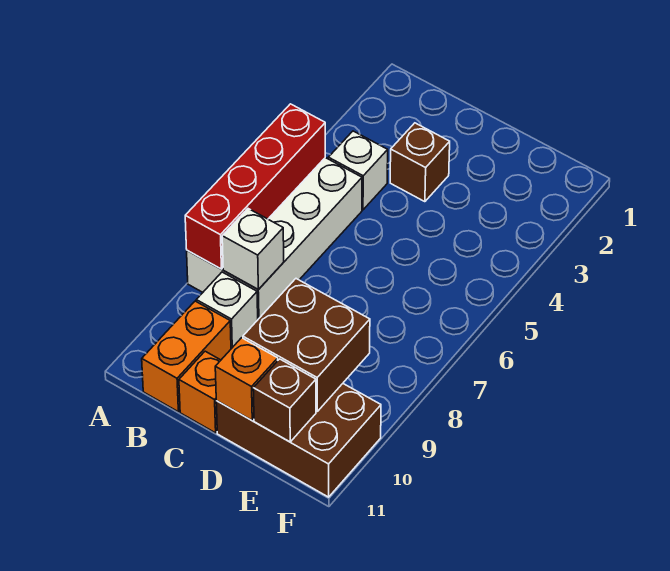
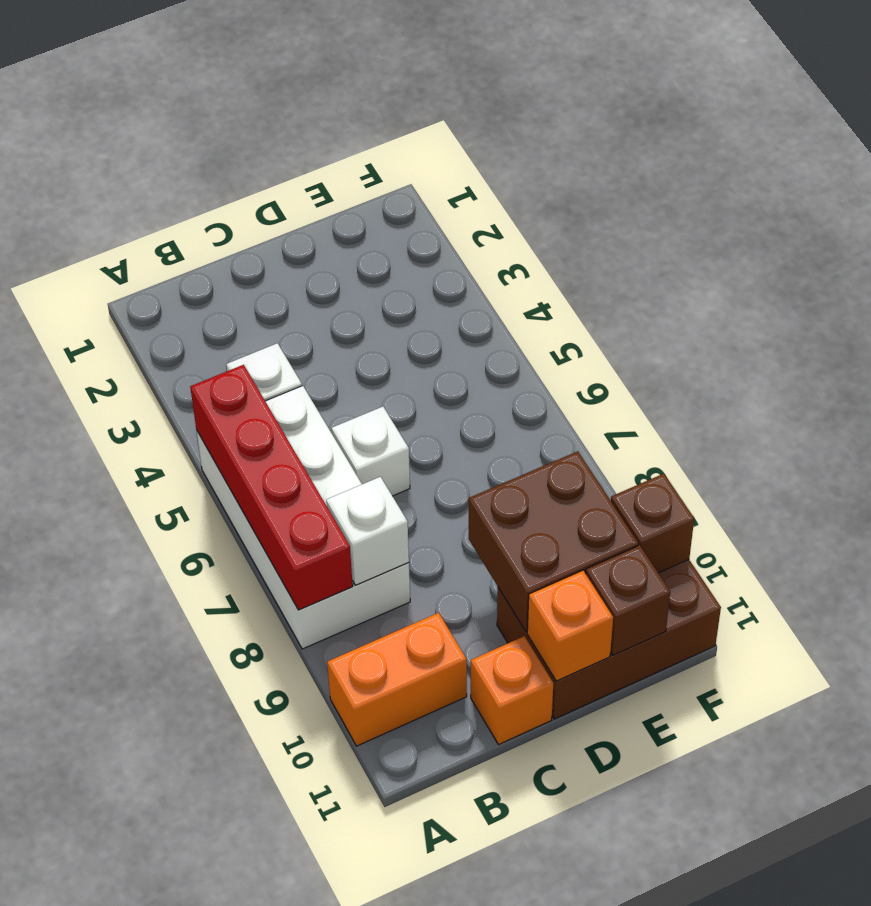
white brick B9 level 1 -> white brick C6 level 1
orange brick B10:B11 level 1 -> orange brick A10:B10 level 1
brown brick C3 level 1 -> brown brick F10 level 2

